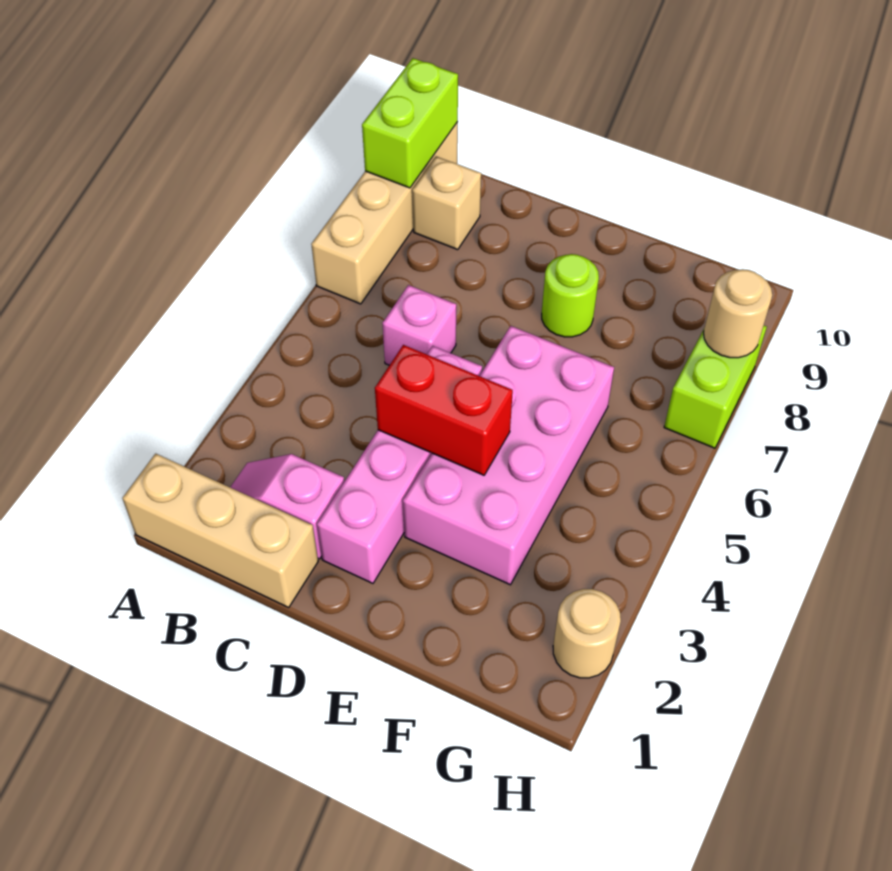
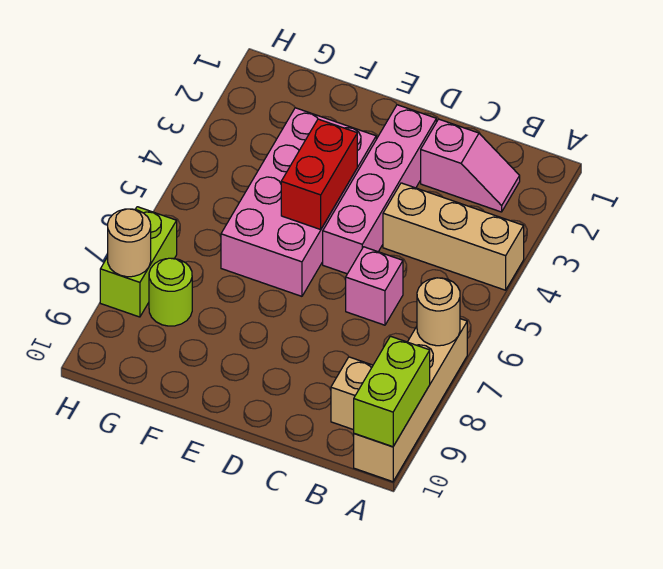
tan brick A1:C1 level 1 -> tan brick A4:C4 level 1
red brick D4:E4 level 2 -> red brick E4:E5 level 2
lime round brick E8 level 1 -> lime round brick G8 level 1
tan round brick H2 level 1 -> tan round brick A7 level 2

